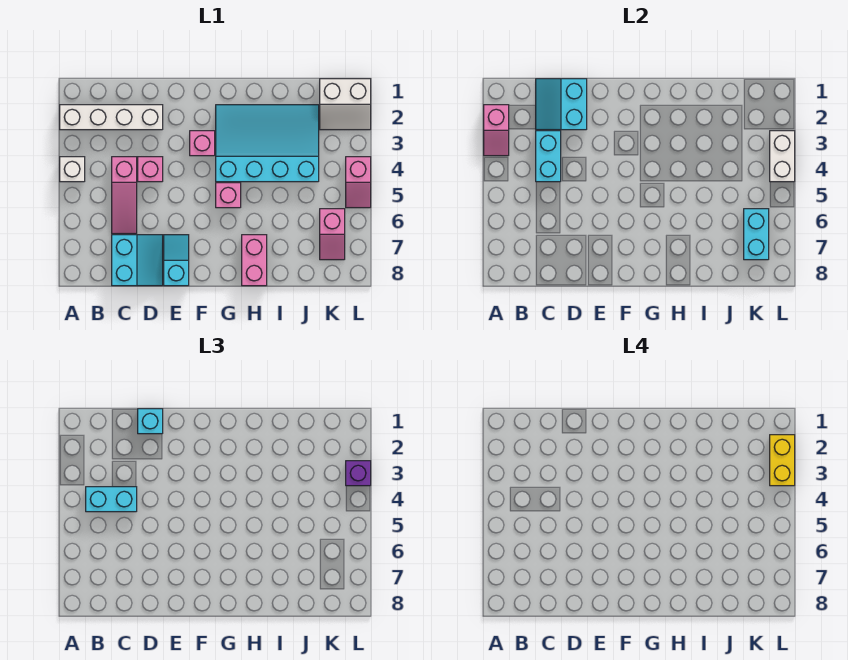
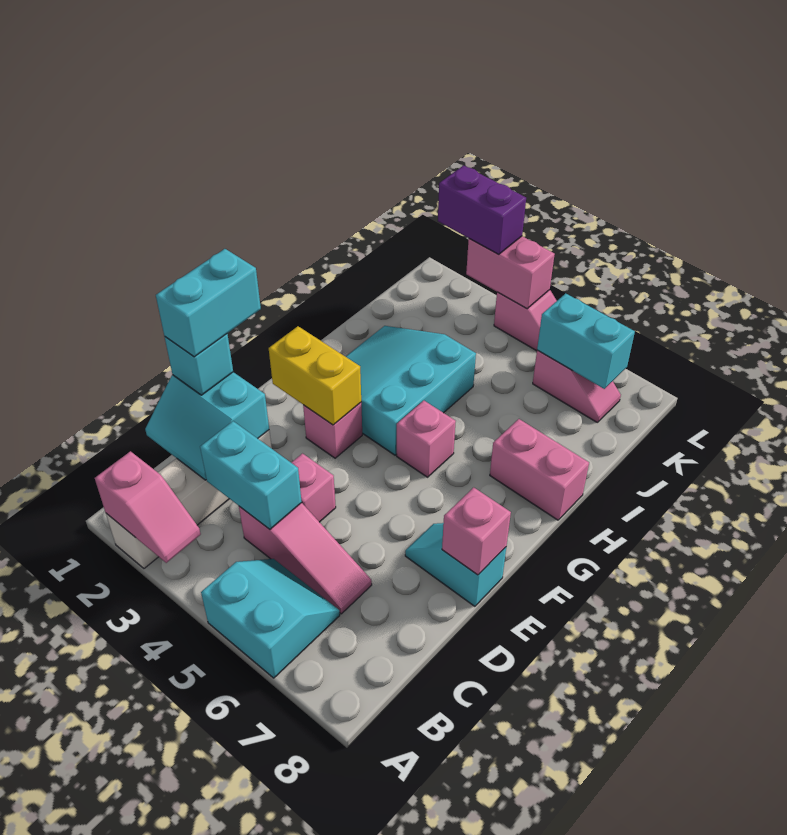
white brick A4 level 1 -> none
cyan brick B4:C4 level 3 -> cyan brick D1:E1 level 4
cyan slope C7:D8 level 1 top C -> cyan slope A5:B6 level 1 top A
none -> pink brick E8 level 2
cyan slope G2:J4 level 1 top 4 -> cyan slope G2:I4 level 1 top 4
white slope K1:L2 level 1 top 1 -> none
yellow brick L2:L3 level 4 -> yellow brick F2:F3 level 2
white brick L3:L4 level 2 -> pink brick L3:L4 level 2
purple brick L3 level 3 -> purple brick L2:L3 level 3

